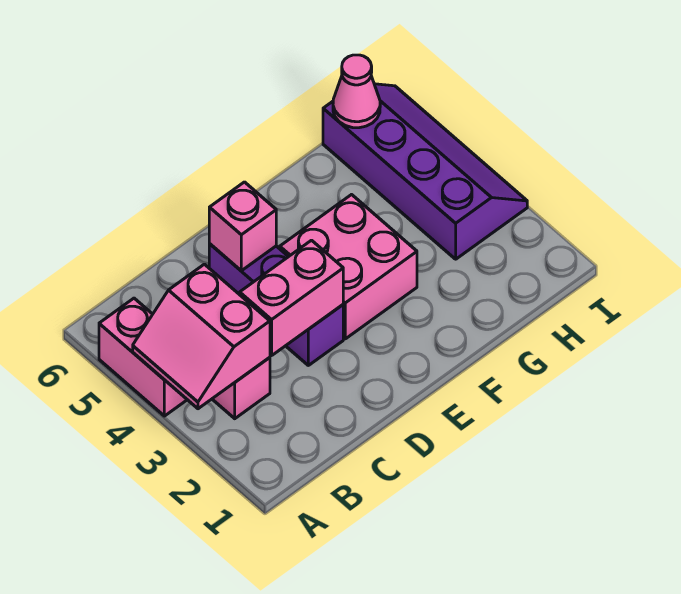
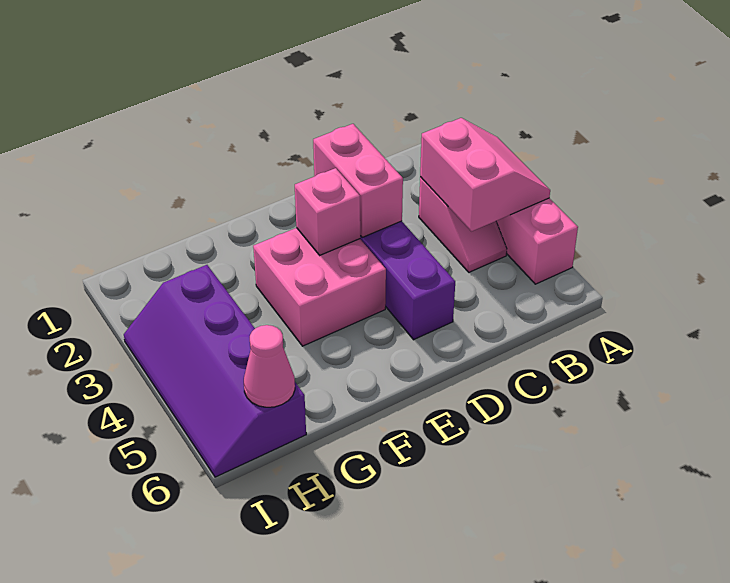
pink brick C3:D3 level 2 -> pink brick D2:D3 level 2
pink brick D5 level 2 -> pink brick E3 level 2

